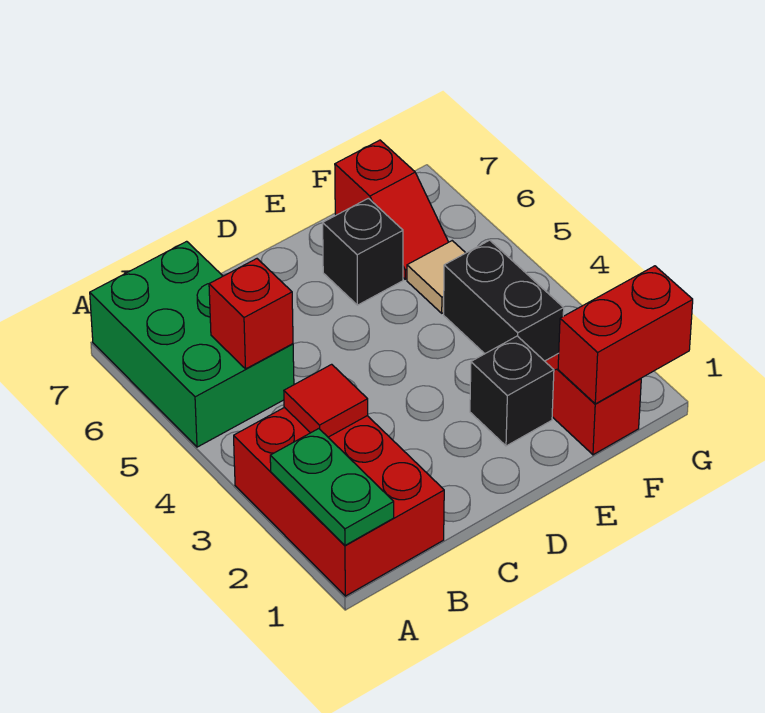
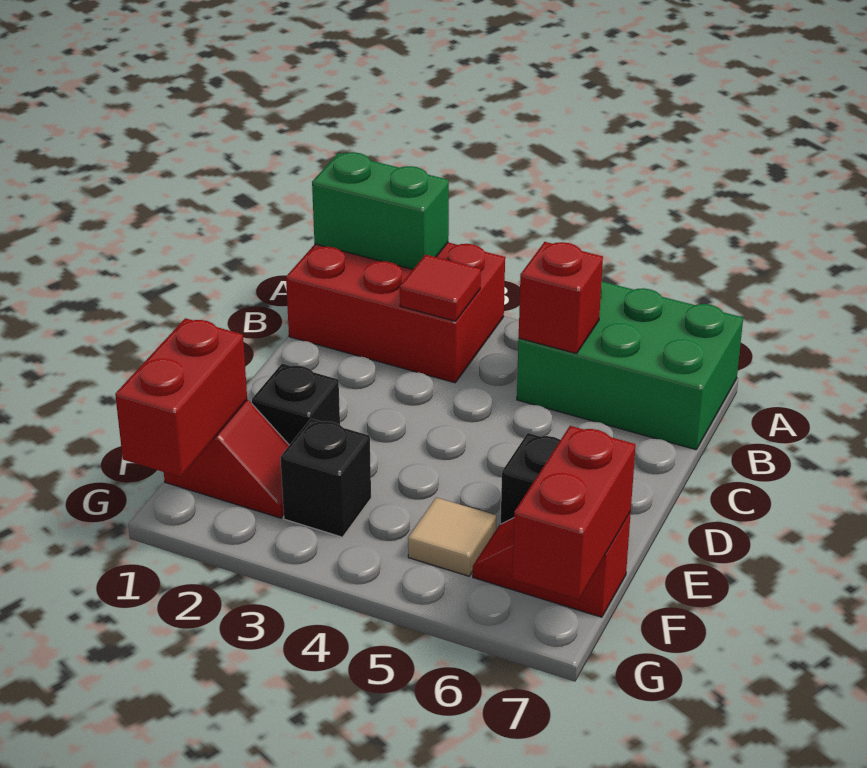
green plate A1:A2 level 2 -> green brick A1:A2 level 2
black brick F3:F4 level 1 -> black brick F3 level 1
none -> red brick F7:G7 level 2

